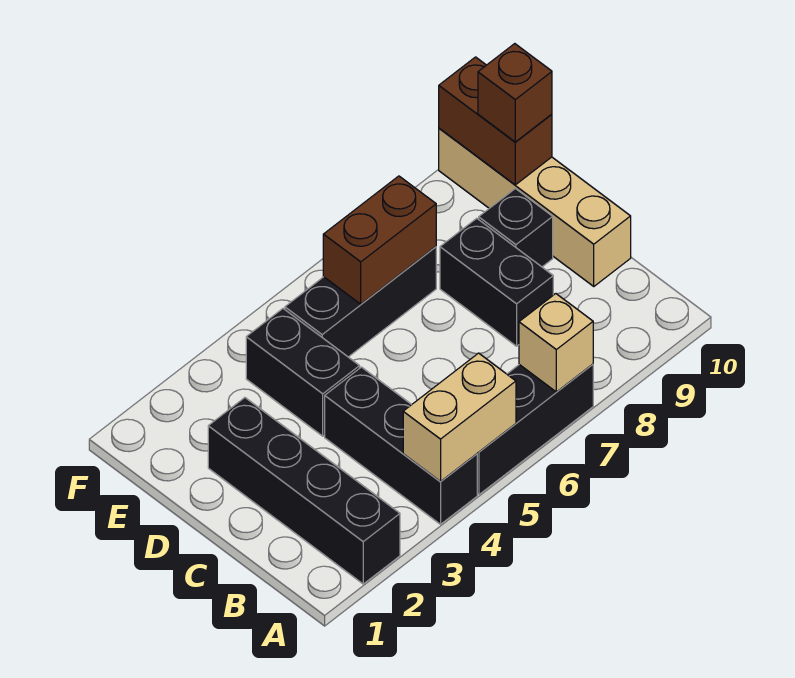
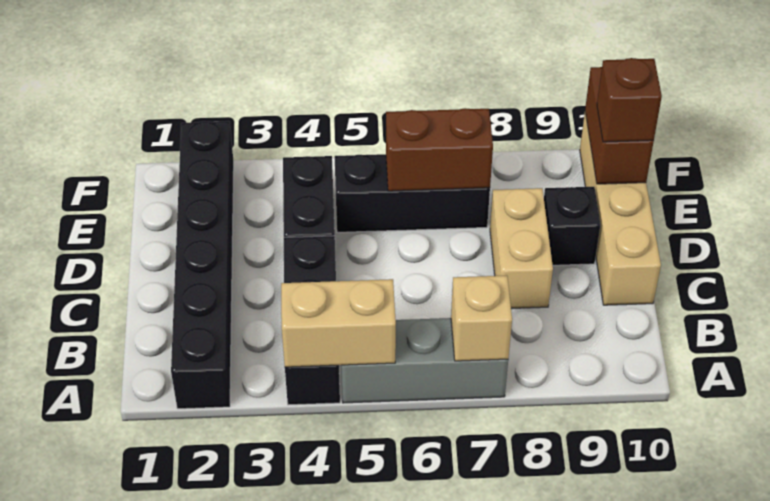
black brick A2:D2 level 1 -> black brick A2:F2 level 1
black brick A5:A7 level 1 -> grey brick A5:A7 level 1
black brick C8:D8 level 1 -> tan brick C8:D8 level 1

